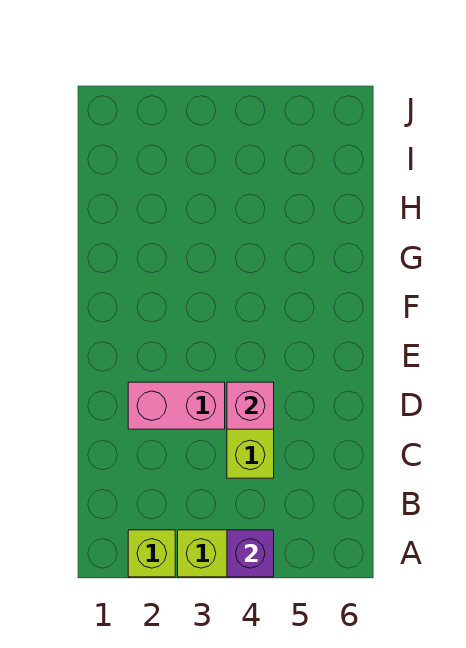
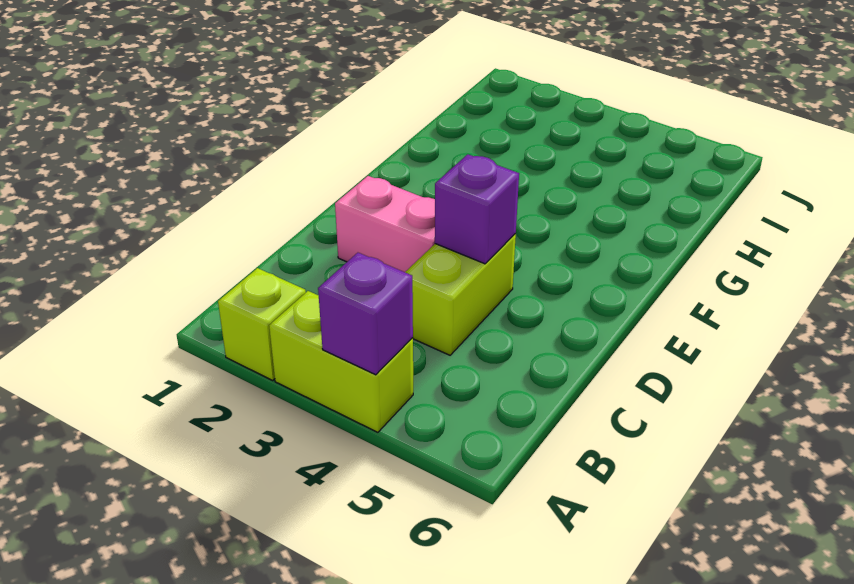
pink brick D4 level 2 -> purple brick D4 level 2

